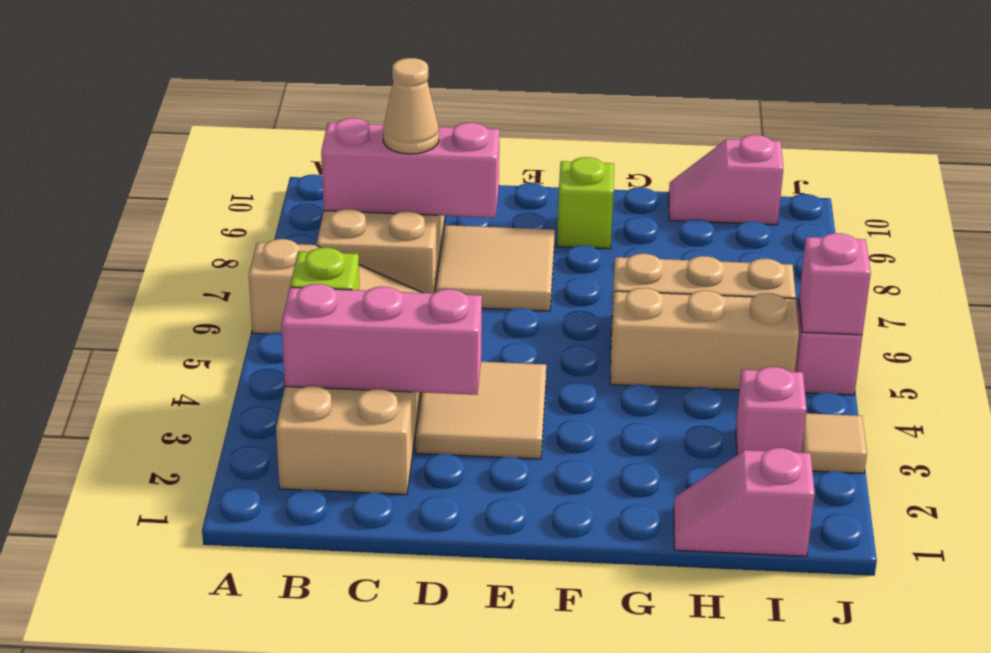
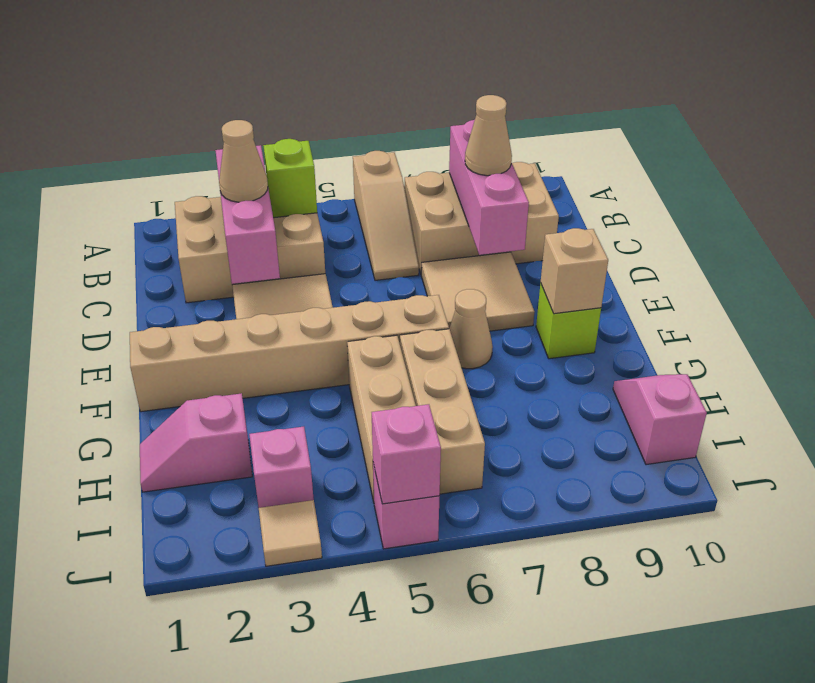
none -> tan cone C3 level 3
none -> tan brick F1:F6 level 1
none -> tan cone F7 level 1
none -> tan brick F9 level 2
pink slope H1:I1 level 1 top I -> pink slope H1:H2 level 1 top 2

